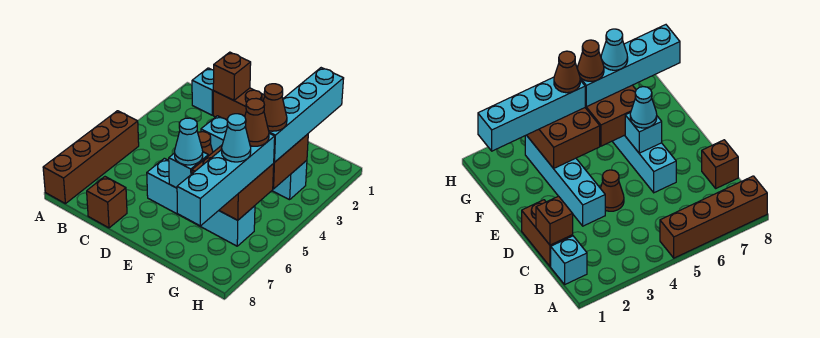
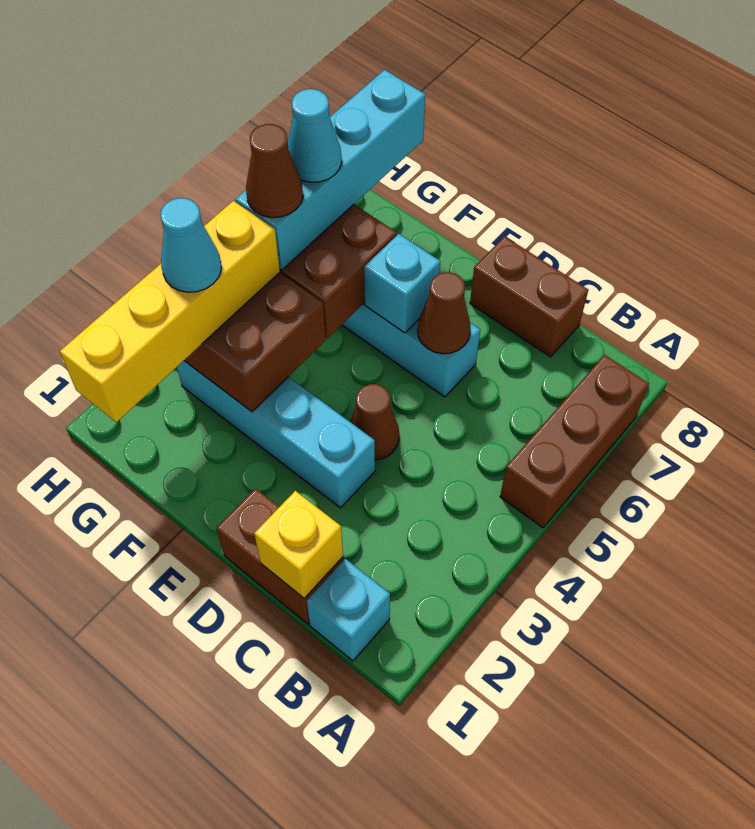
brown brick A5:A8 level 1 -> brown brick A5:A7 level 1
brown brick C1 level 2 -> yellow brick C1 level 2
brown brick C8 level 1 -> brown brick C8:D8 level 1
cyan cone E6 level 3 -> cyan cone G3 level 4
cyan brick G1:G4 level 3 -> yellow brick G1:G4 level 3
brown cone G4 level 4 -> brown cone D6 level 2

